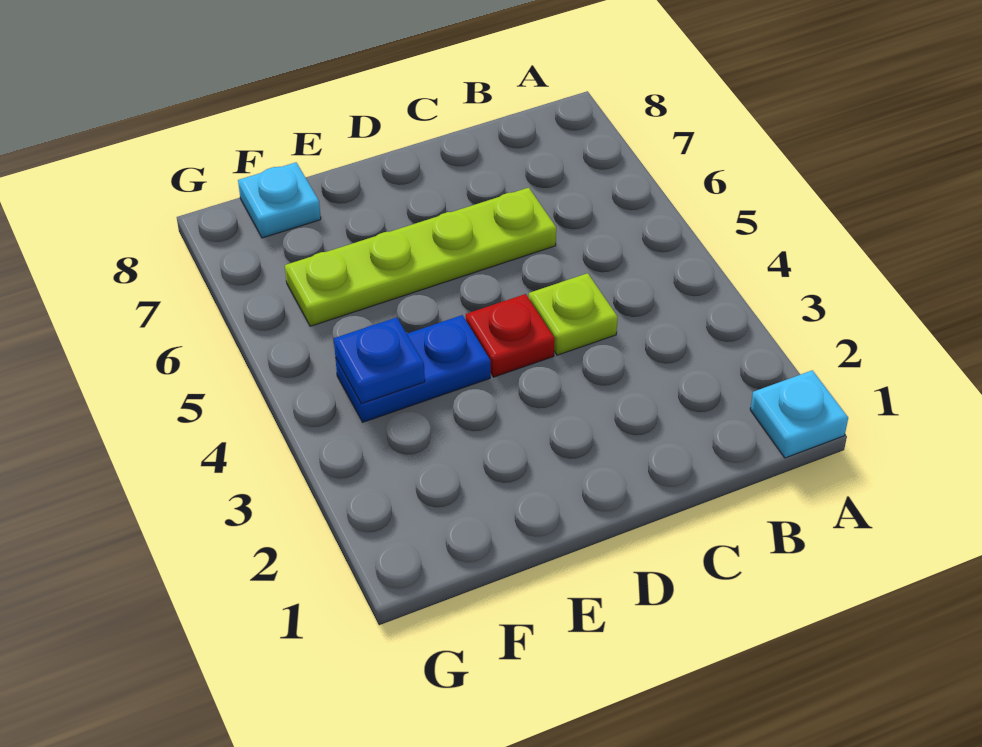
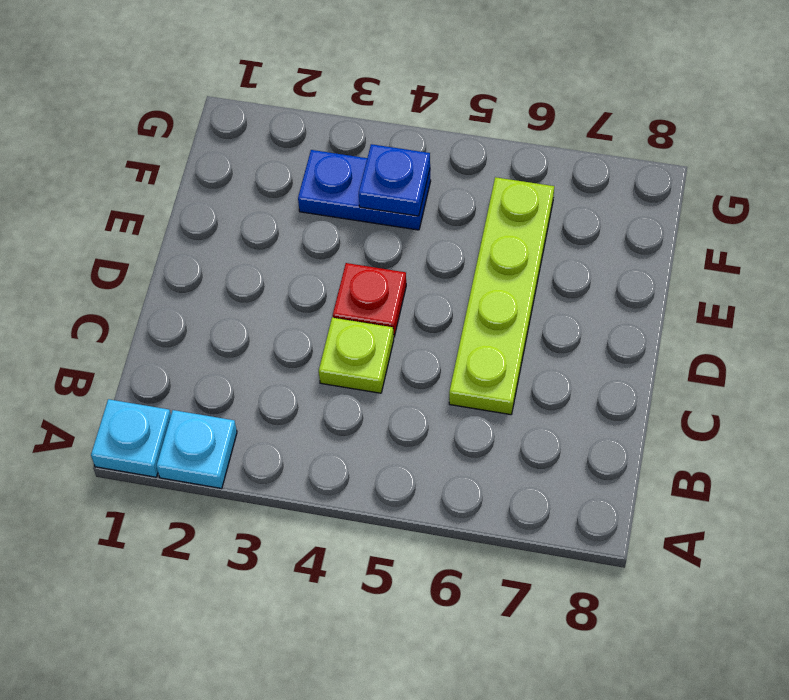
blue plate E4:F4 level 1 -> blue plate F3:F4 level 1
cyan plate F8 level 1 -> cyan plate A2 level 1

